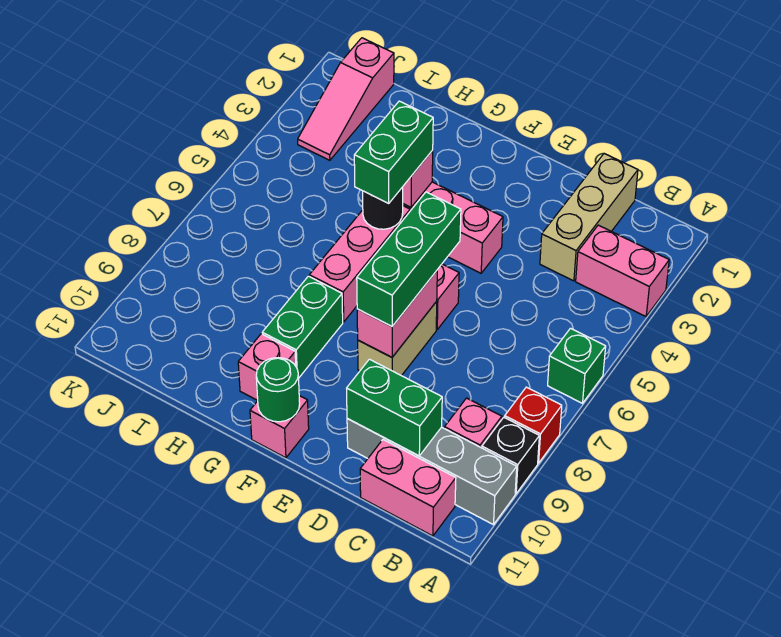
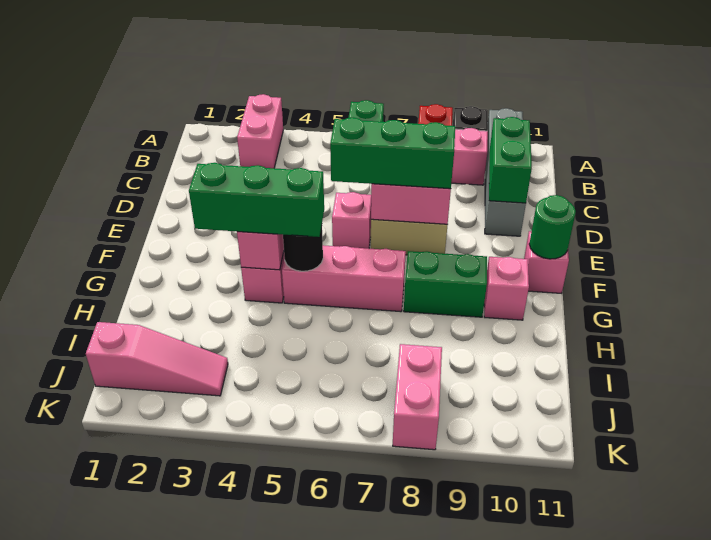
pink brick B11:C11 level 1 -> pink brick J8:K8 level 1
tan brick C1:C3 level 1 -> none
green brick G4:G5 level 3 -> green brick G3:G5 level 3

